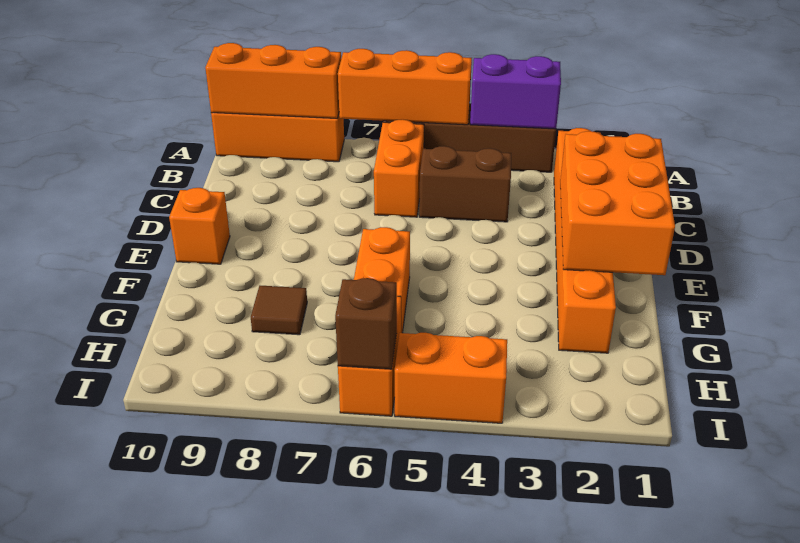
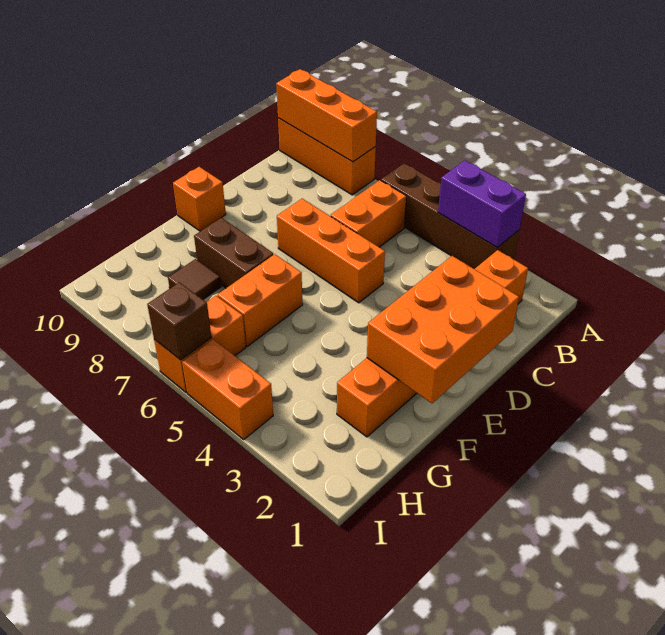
orange brick A5:A7 level 2 -> orange brick D5:D7 level 1
brown brick C4:C5 level 1 -> brown brick F7:F8 level 1

